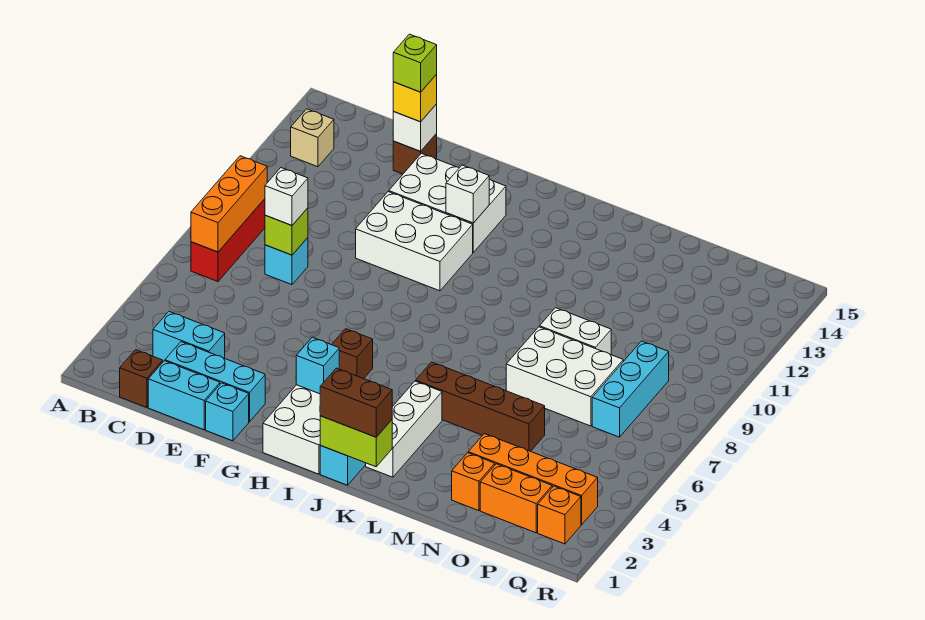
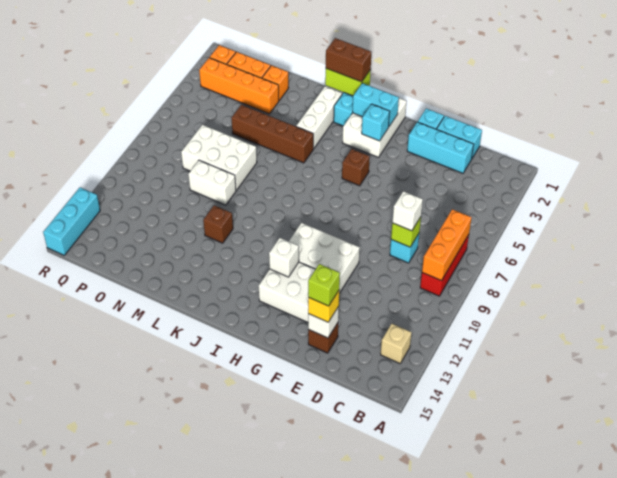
brown brick C1 level 1 -> brown brick L11 level 1
cyan brick C3:D3 level 1 -> cyan brick H2:I2 level 2
cyan brick P7:P9 level 1 -> cyan brick R13:R15 level 1

